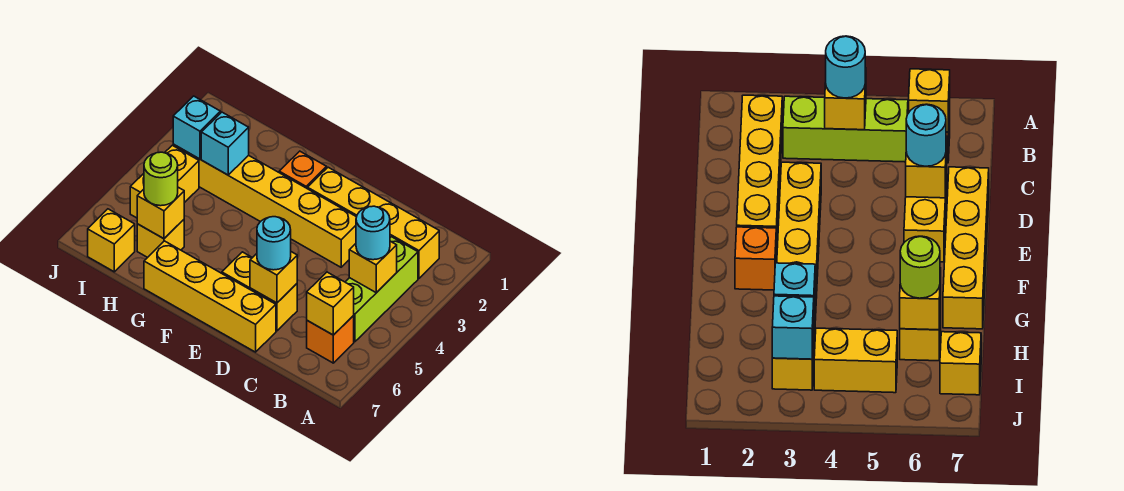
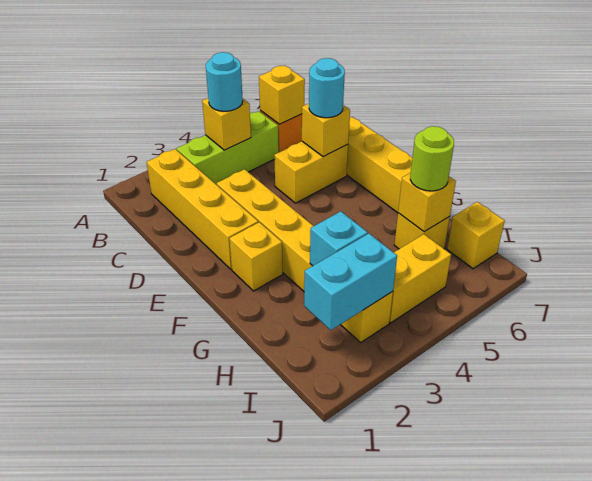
yellow brick D6:E6 level 1 -> yellow brick D5:D6 level 1
orange brick F2 level 1 -> yellow brick F2 level 1
cyan brick I3 level 2 -> cyan brick I2:I3 level 2

